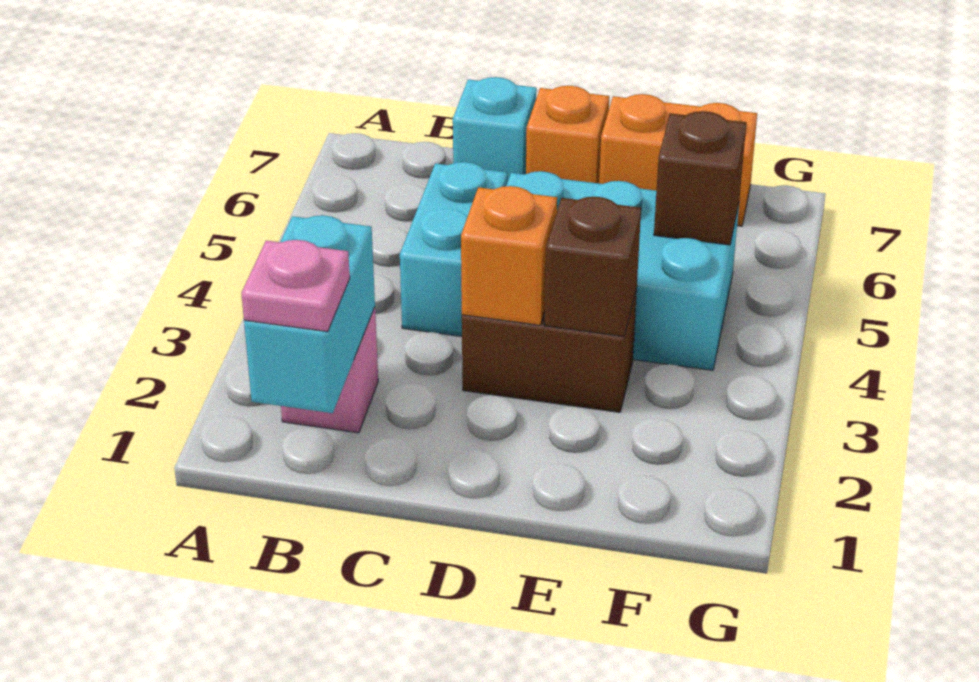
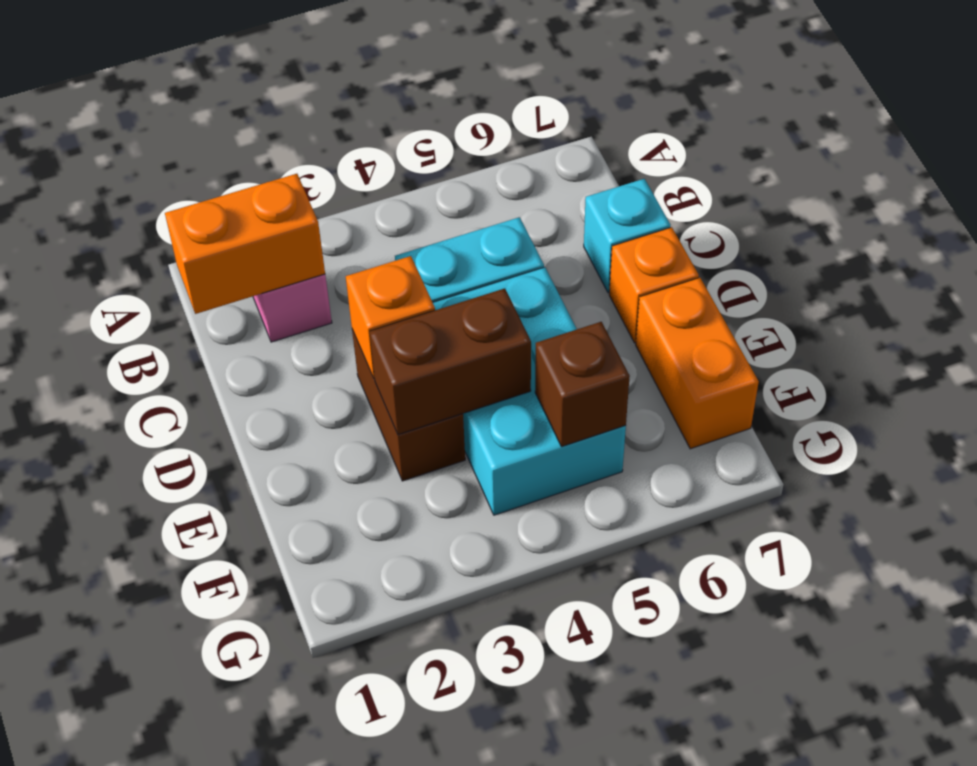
cyan brick B1:B2 level 2 -> orange brick B1:B2 level 2
pink plate B1 level 3 -> none
brown brick E3 level 2 -> brown brick E3:E4 level 2

